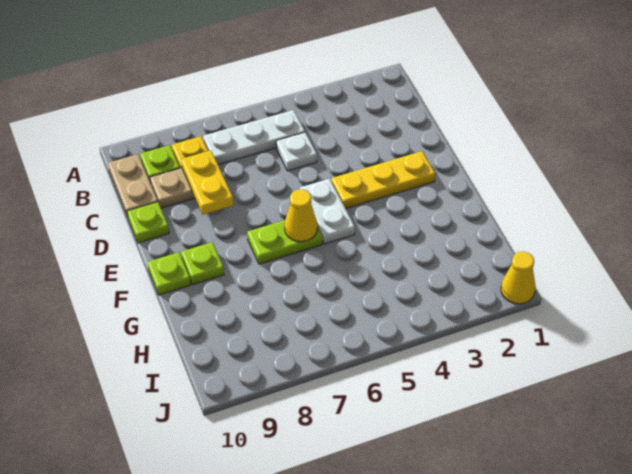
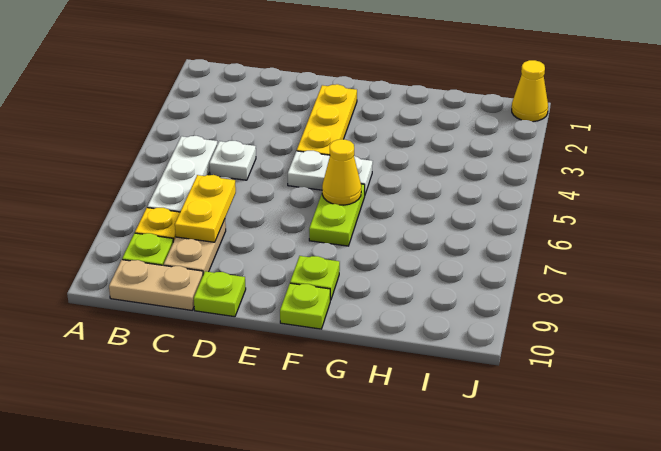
yellow plate C8:D8 level 2 -> yellow plate C7:C8 level 2

